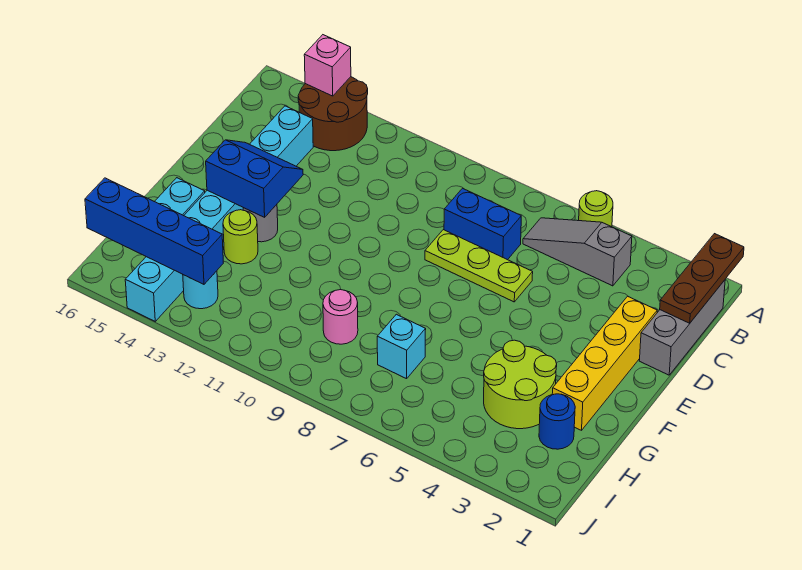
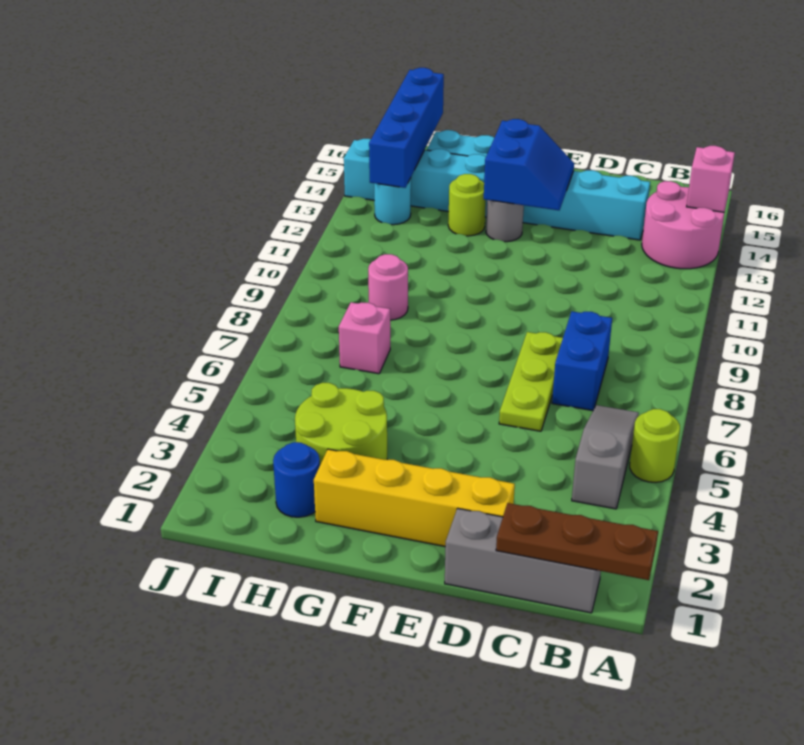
brown round brick A13:B14 level 1 -> pink round brick A13:B14 level 1
cyan brick H7 level 1 -> pink brick H7 level 1

